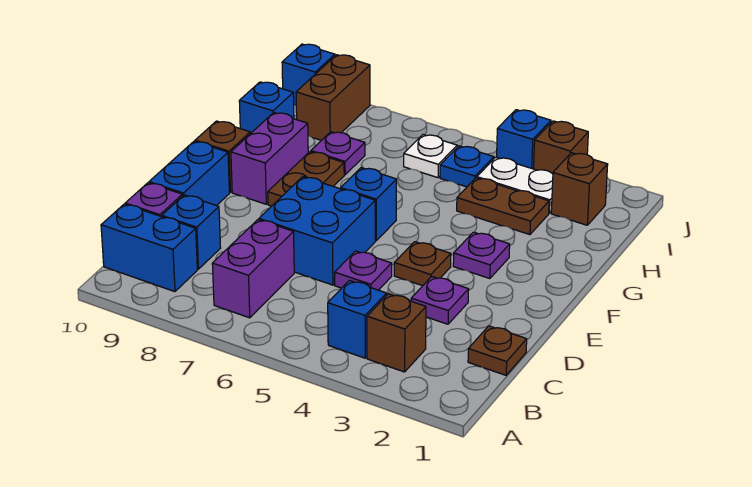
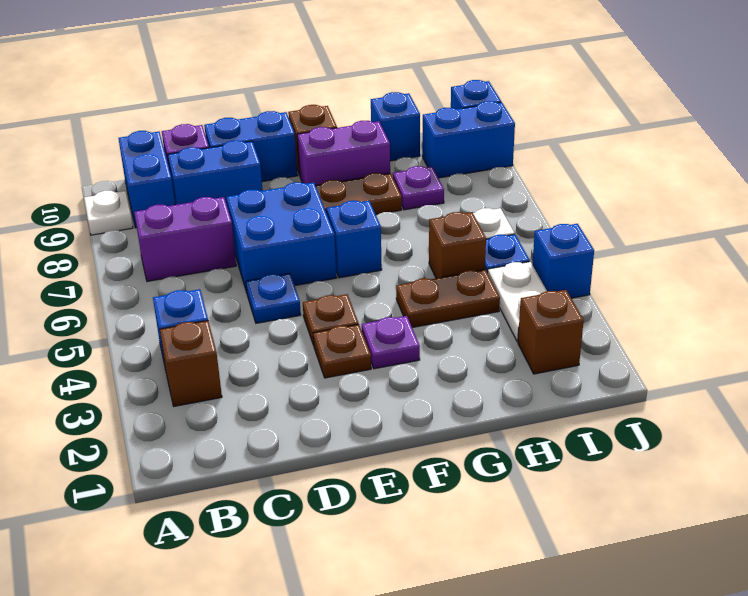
none -> white plate A9 level 1
brown plate C1 level 1 -> brown plate E3 level 1
blue brick C9 level 1 -> blue brick C9:D9 level 1
purple plate D3 level 1 -> none
purple plate D5 level 1 -> blue plate D5 level 1
brown plate H3:H4 level 1 -> brown plate G4:H4 level 1
brown brick I9:J9 level 1 -> blue brick I9:J9 level 1
brown brick J3 level 1 -> brown brick H5 level 1

